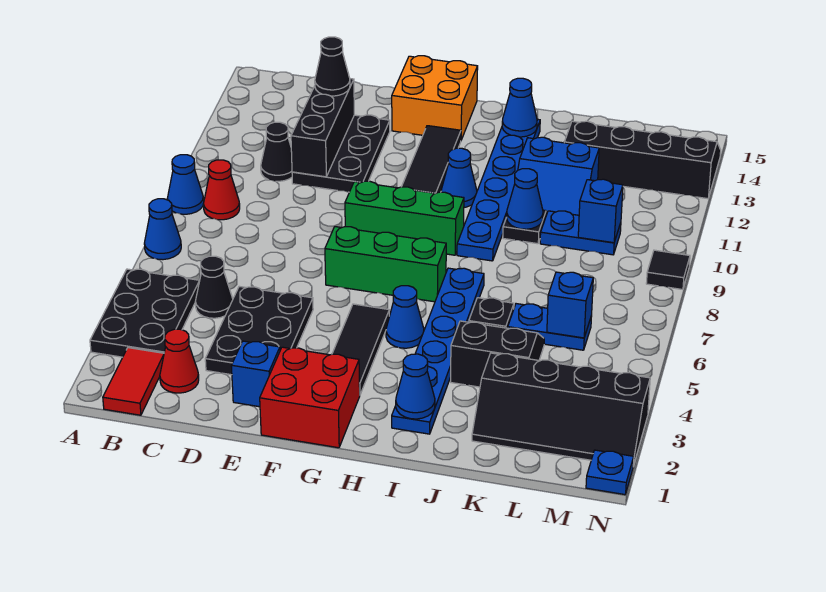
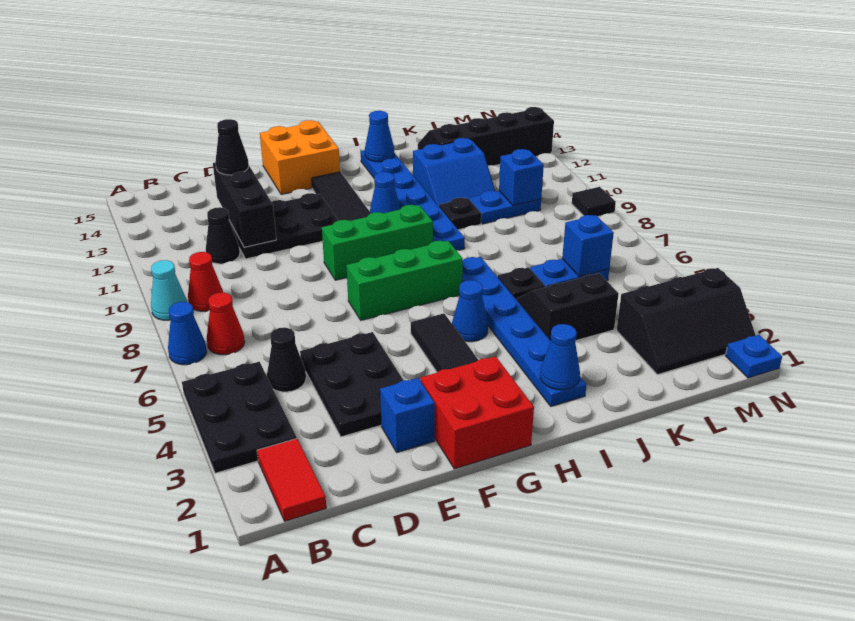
blue cone A9 level 1 -> cyan cone A9 level 1
red cone C2 level 1 -> red cone B7 level 1
black plate D11:E13 level 1 -> black plate D11:F12 level 1
blue cone J10 level 2 -> none
black slope K2:N3 level 1 top 3 -> black slope L2:N3 level 1 top 3

